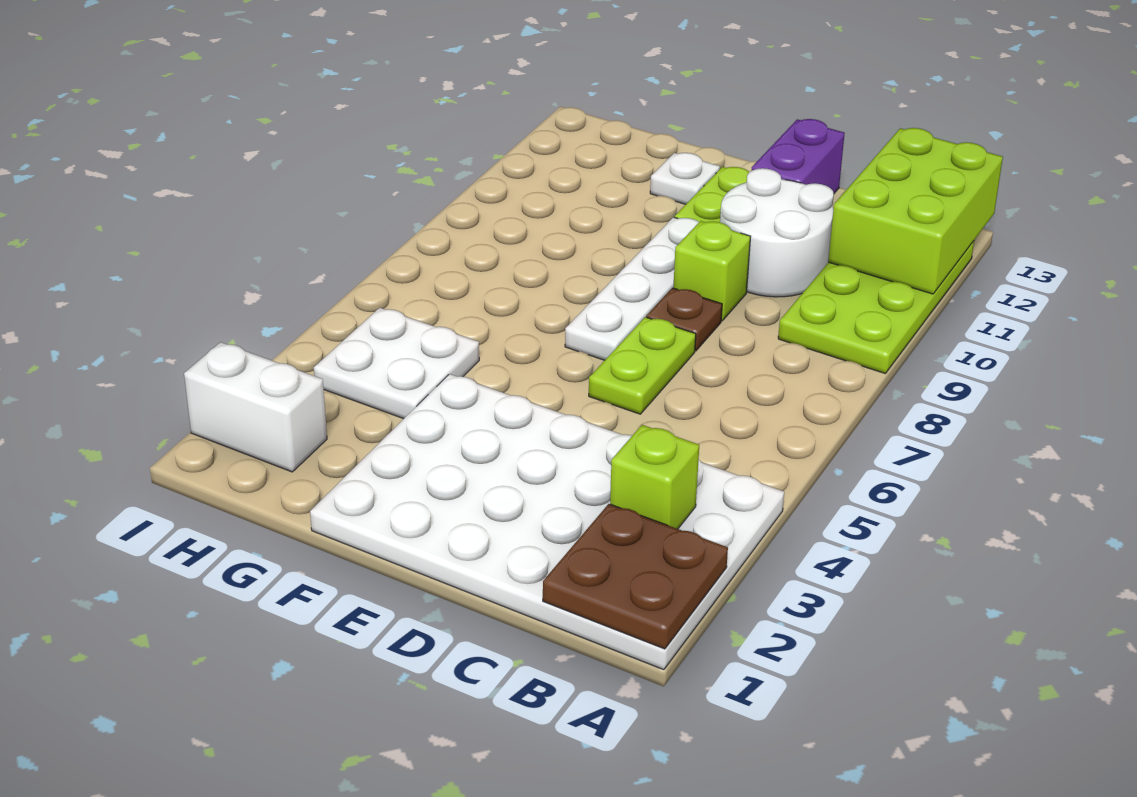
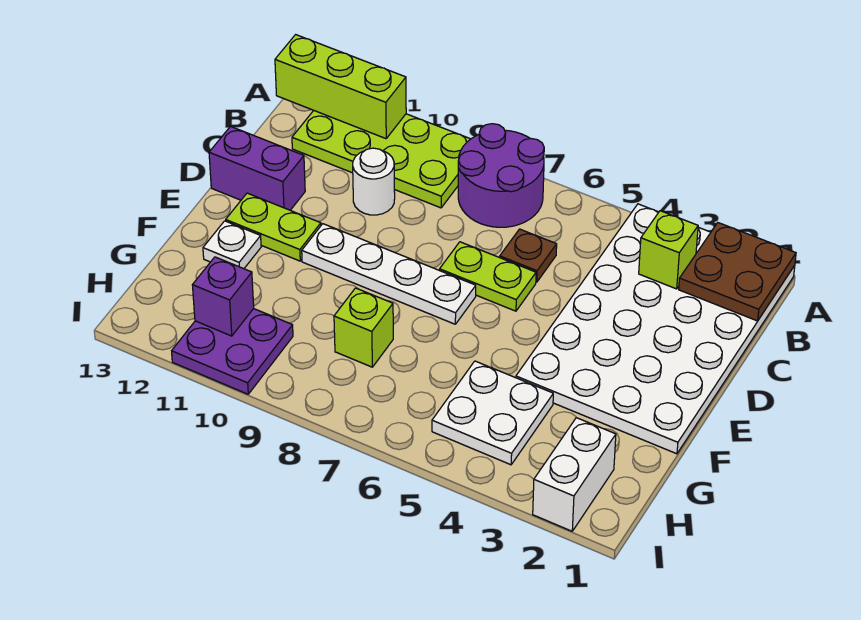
none -> purple round brick A7:B8 level 1
lime brick A11:B13 level 2 -> lime brick A11:A13 level 2
white round brick C10:D11 level 1 -> white round brick C10 level 1
brown plate D8 level 1 -> brown plate C6 level 1
lime brick D9 level 1 -> lime brick G8 level 1
none -> purple plate H10:I11 level 1
none -> purple brick H11 level 2

